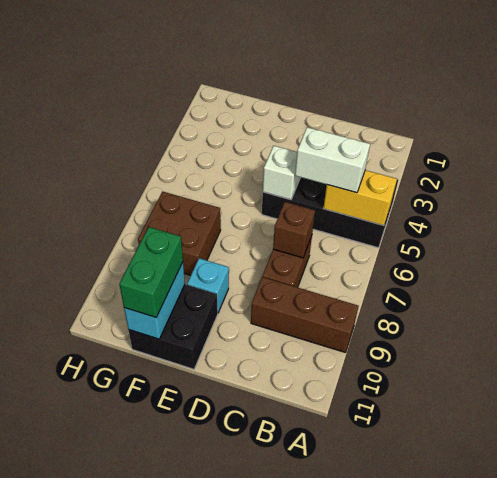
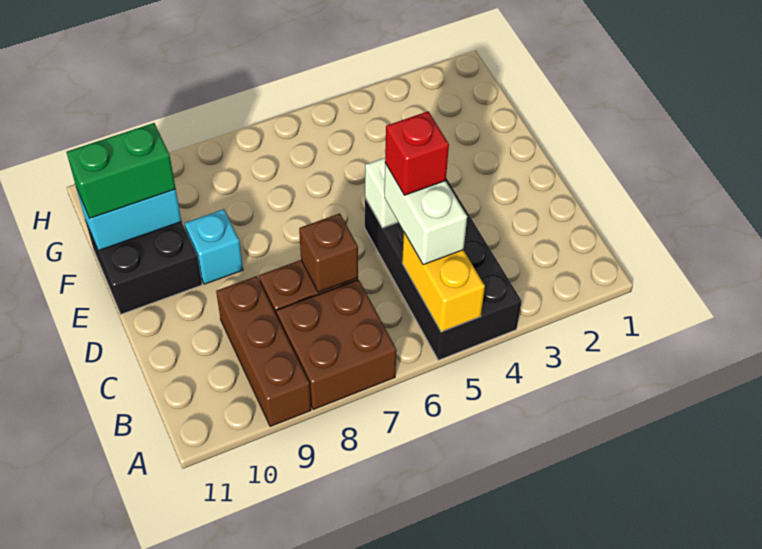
none -> red brick C5 level 4
brown brick F7:G8 level 1 -> brown brick A7:B8 level 1

